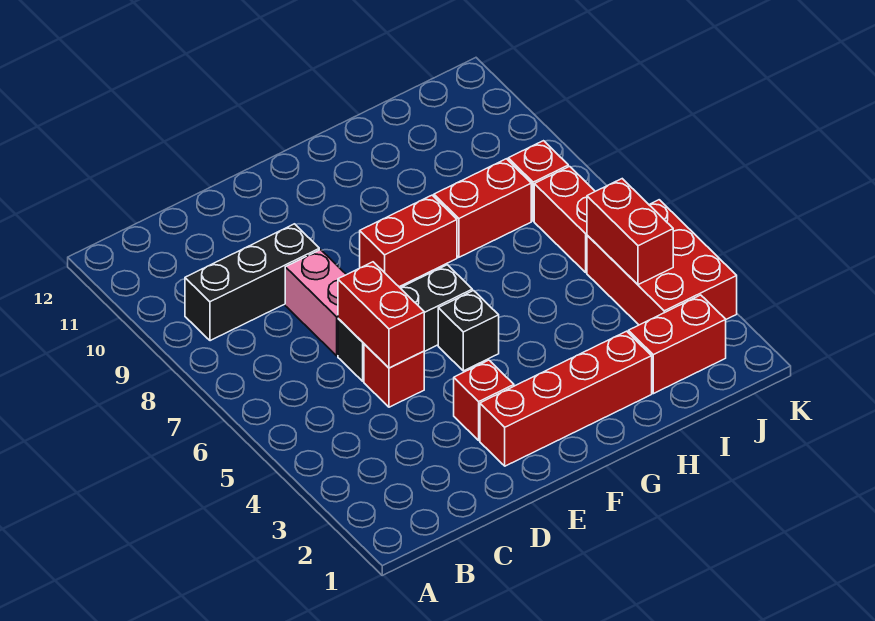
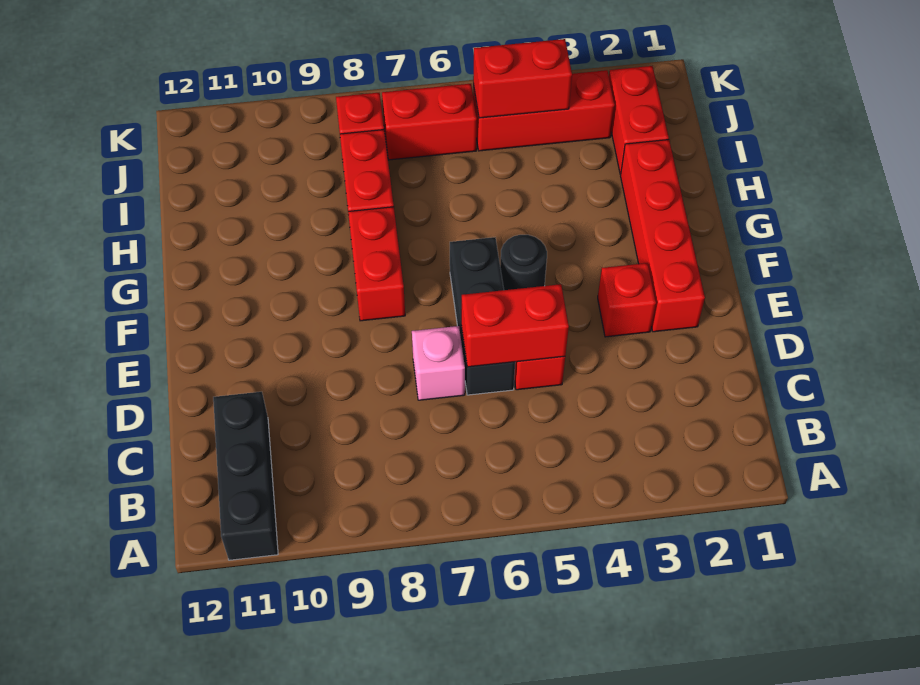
black brick B9:D9 level 1 -> black brick A11:C11 level 1
pink brick D7:D8 level 1 -> pink brick D7 level 1
black brick F5 level 1 -> black round brick F5 level 1
red brick J3:K5 level 1 -> red brick J3:J5 level 1

